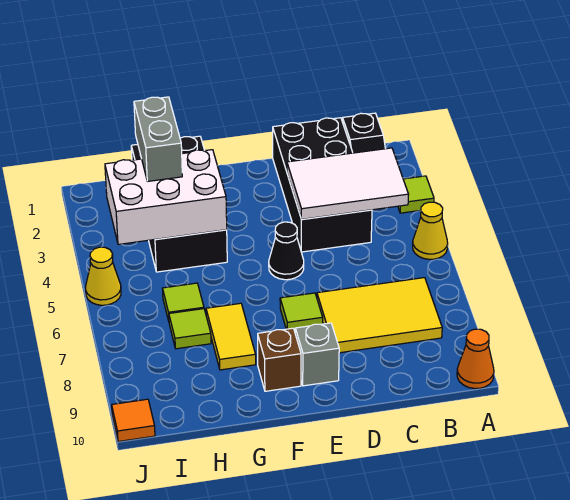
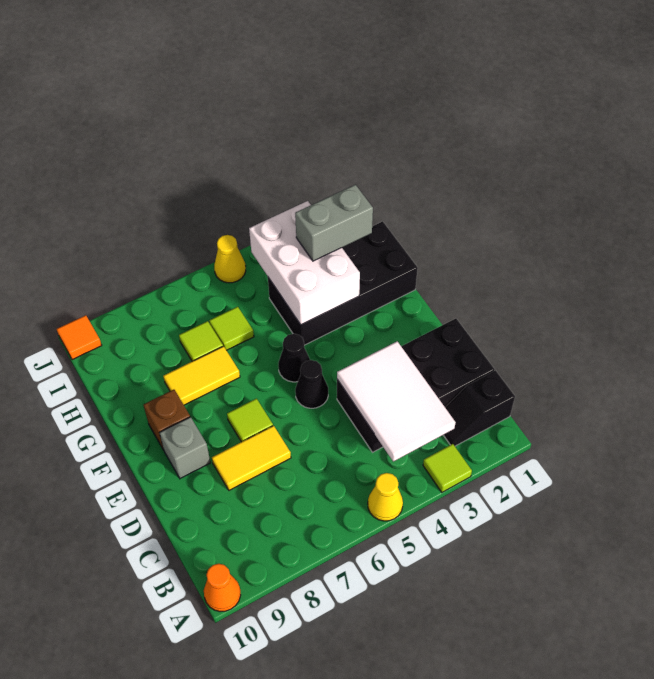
yellow tile B7:D8 level 1 -> yellow tile D7:D8 level 1
none -> black cone F5 level 1

